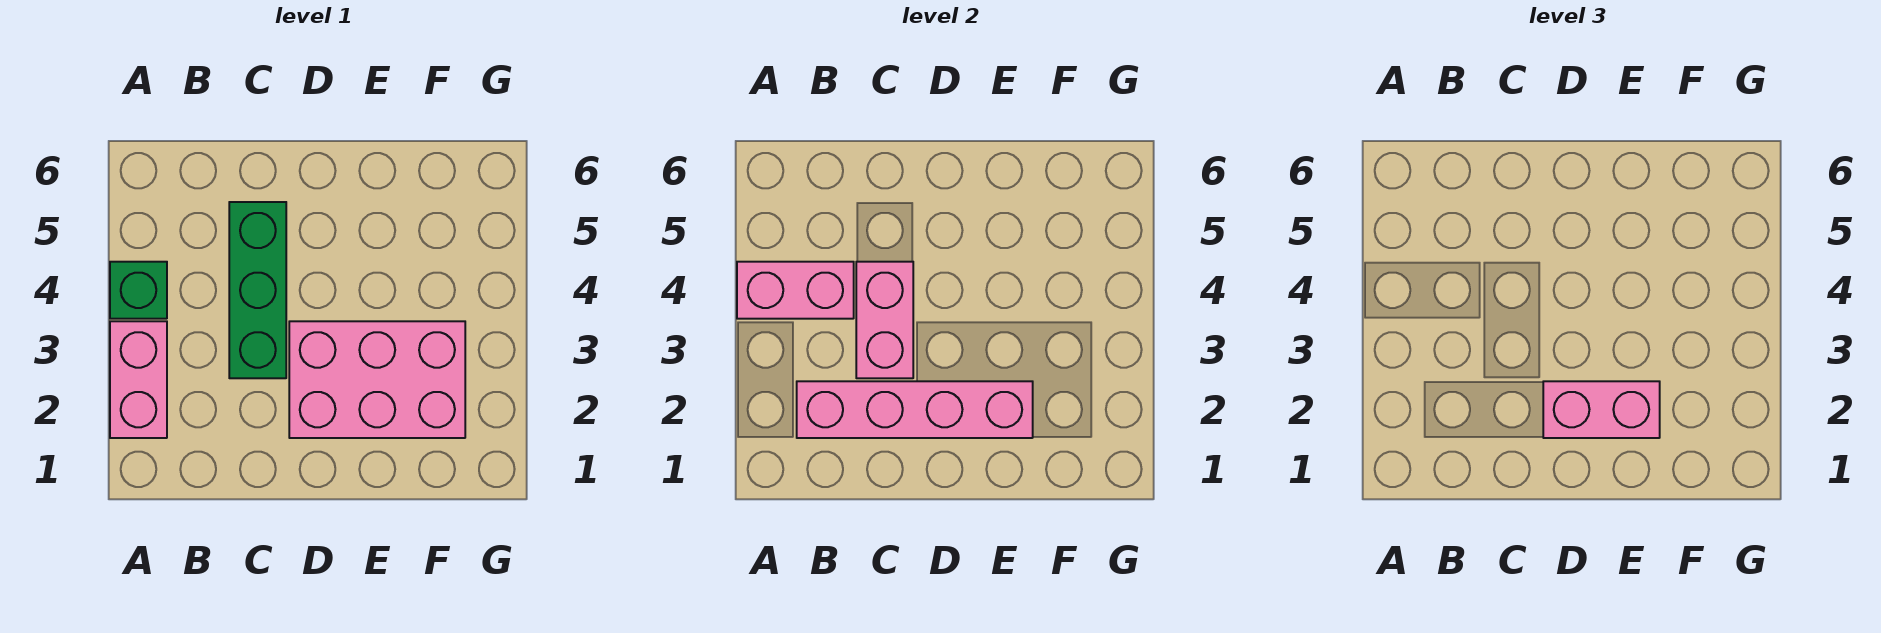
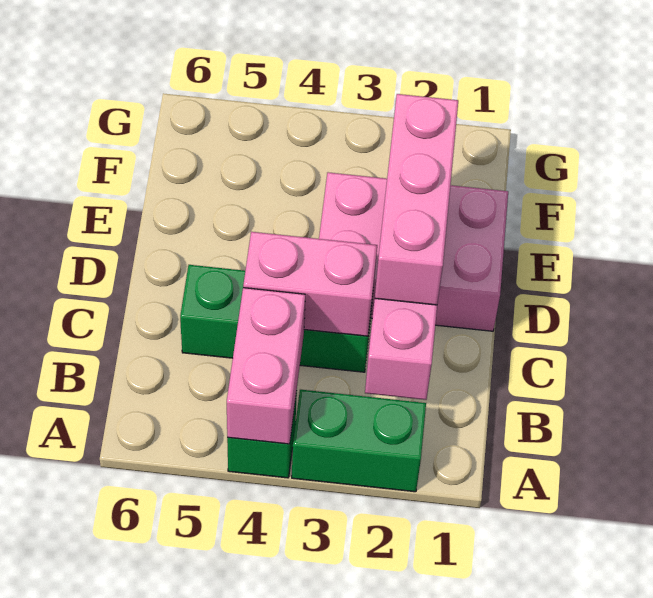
pink brick A2:A3 level 1 -> green brick A2:A3 level 1
pink brick D2:F3 level 1 -> pink brick D1:E3 level 1
pink brick D2:E2 level 3 -> pink brick C2:E2 level 3

